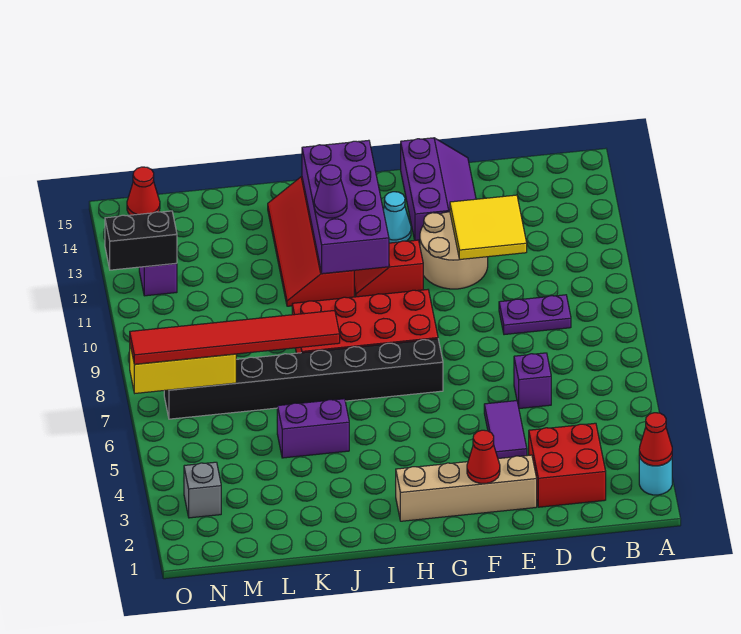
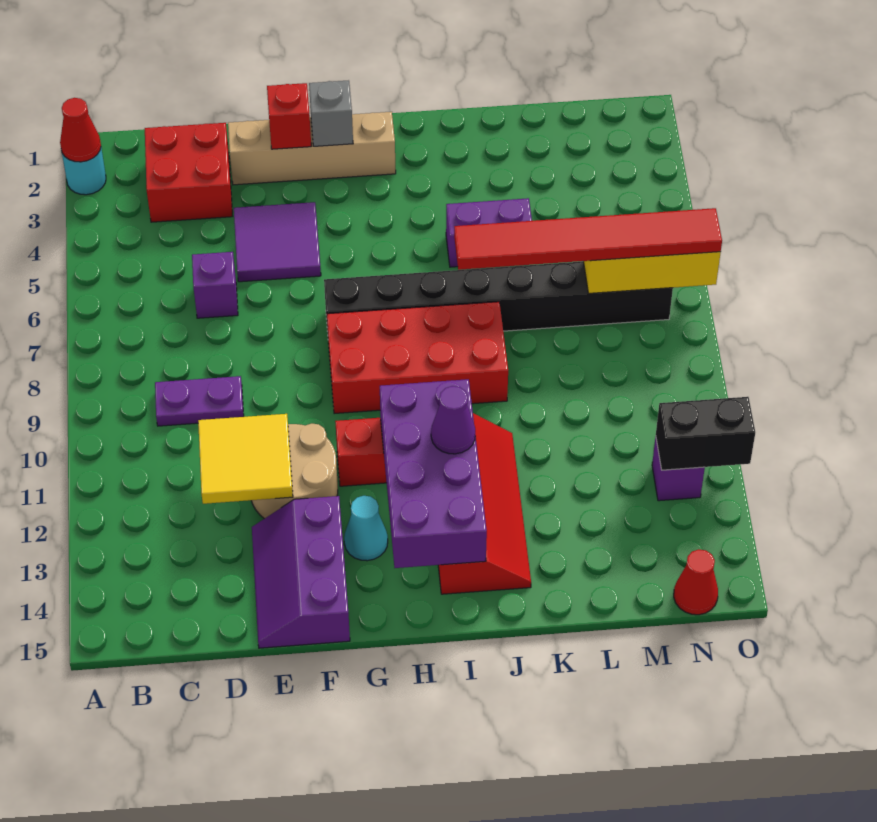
purple tile E4:E5 level 1 -> purple tile E4:F5 level 1
red cone F2 level 2 -> red brick F2 level 2
grey brick N3 level 1 -> grey brick G2 level 2

